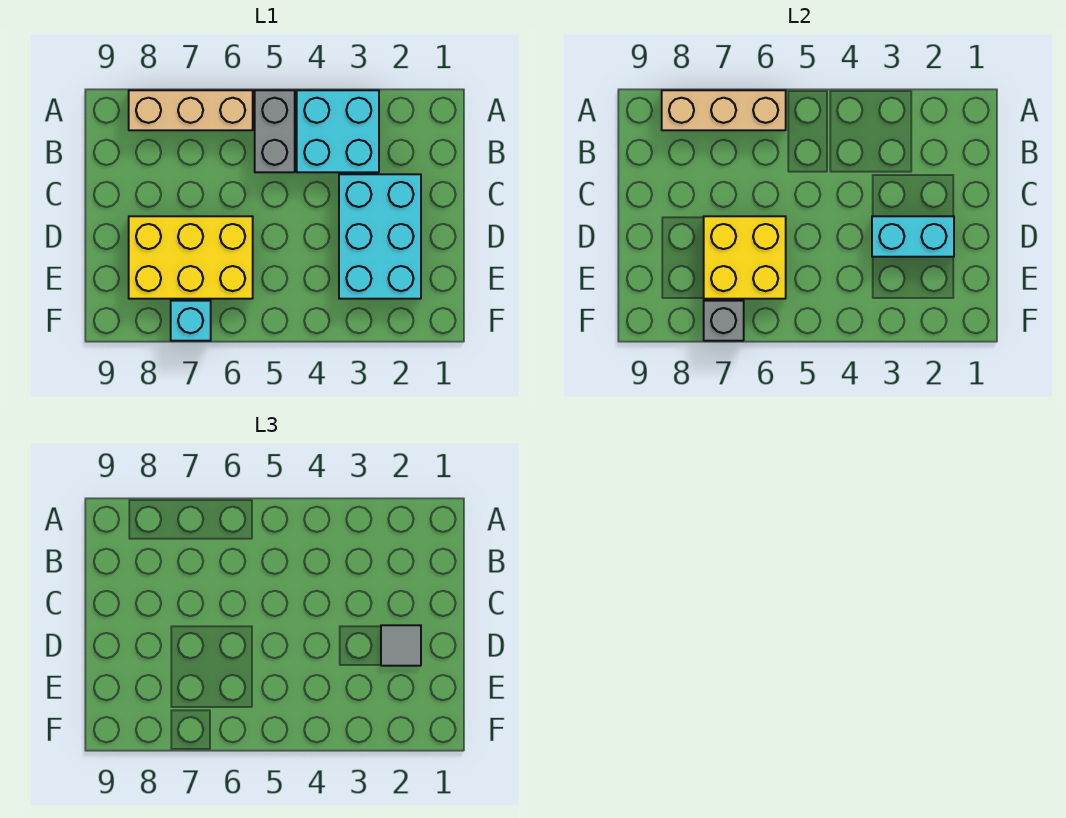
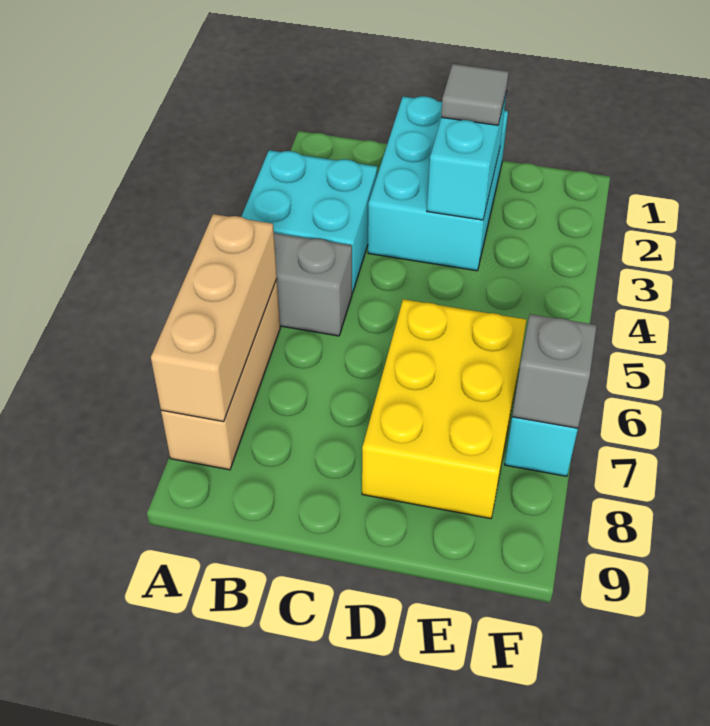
cyan brick C2:E3 level 1 -> cyan brick C1:D3 level 1
yellow brick D6:E7 level 2 -> none

